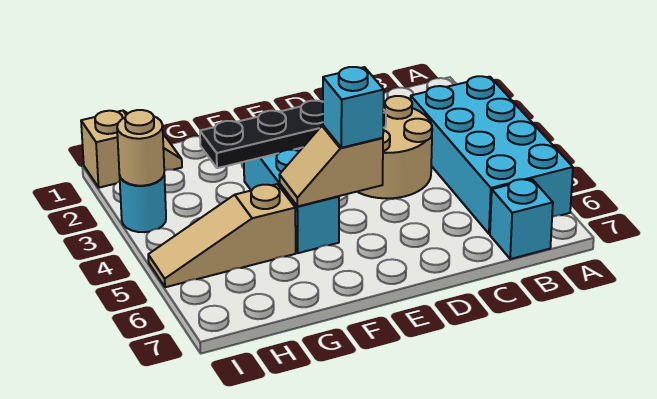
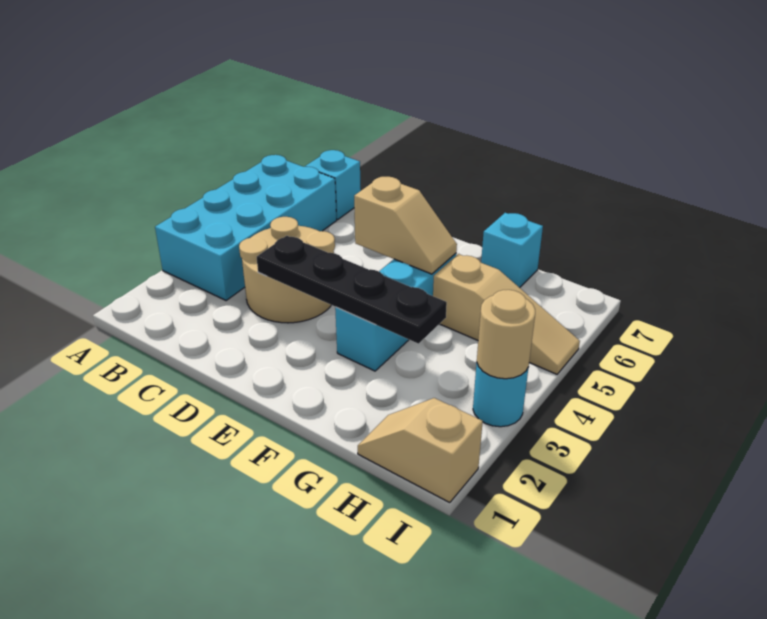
cyan brick E5 level 3 -> cyan brick G7 level 1

